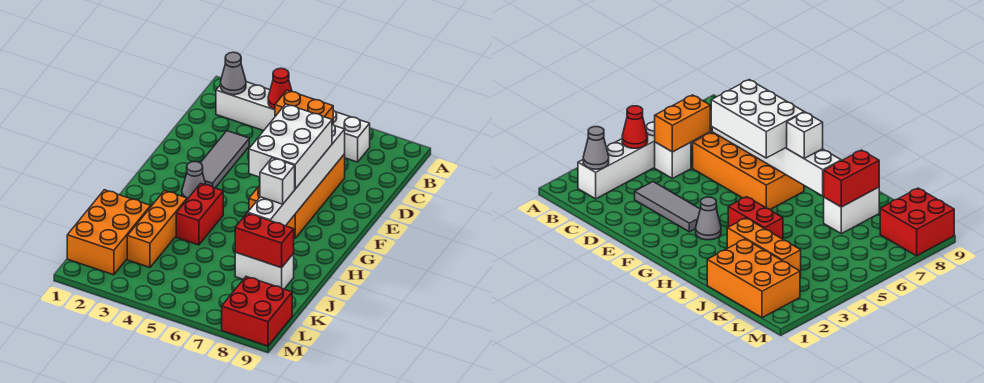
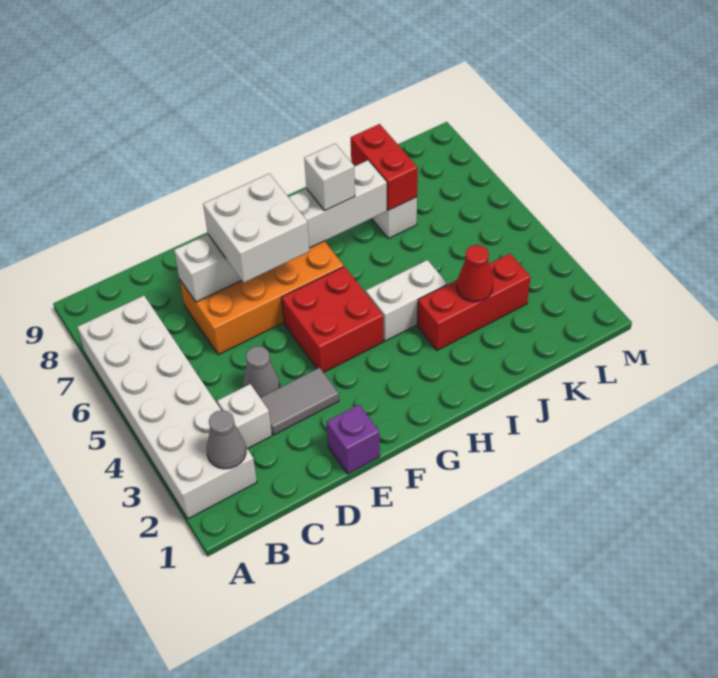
white brick B2:B7 level 1 -> white brick A2:B7 level 1
red cone B4 level 2 -> red cone J3 level 2
white brick C5 level 1 -> white brick C3 level 1
orange brick C5:C6 level 2 -> none
grey tile D3:F3 level 1 -> grey tile D3:E3 level 1
none -> purple brick E1 level 1
white brick E6:G7 level 3 -> white brick E6:F7 level 3
grey cone G3 level 1 -> grey cone D4 level 1
red brick H4:I4 level 1 -> white brick H4:I4 level 1
orange brick I3:K3 level 1 -> red brick I3:K3 level 1
orange brick J1:L2 level 1 -> none
red brick L8:M9 level 1 -> red brick F4:G5 level 1

